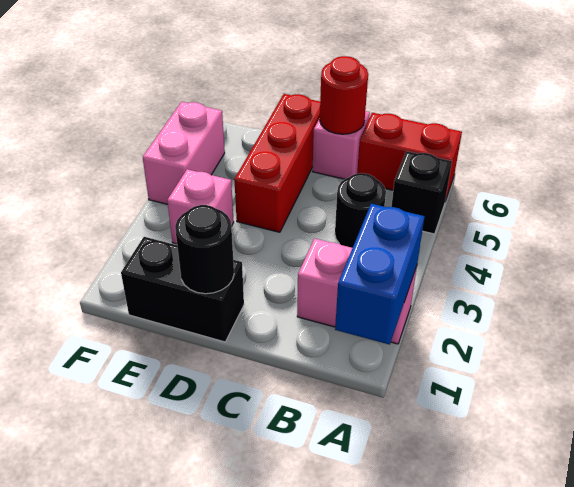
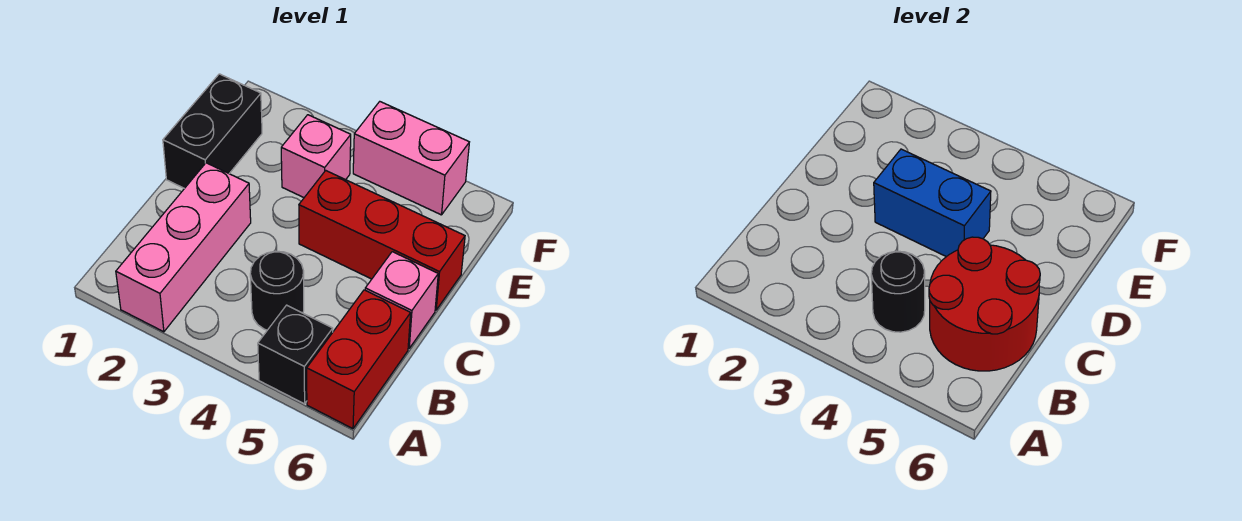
blue brick A1:A2 level 2 -> blue brick D3:D4 level 2
pink brick A2:B2 level 1 -> pink brick A2:C2 level 1
red round brick C6 level 2 -> red round brick B5:C6 level 2
black round brick D1 level 2 -> black round brick B4 level 2

